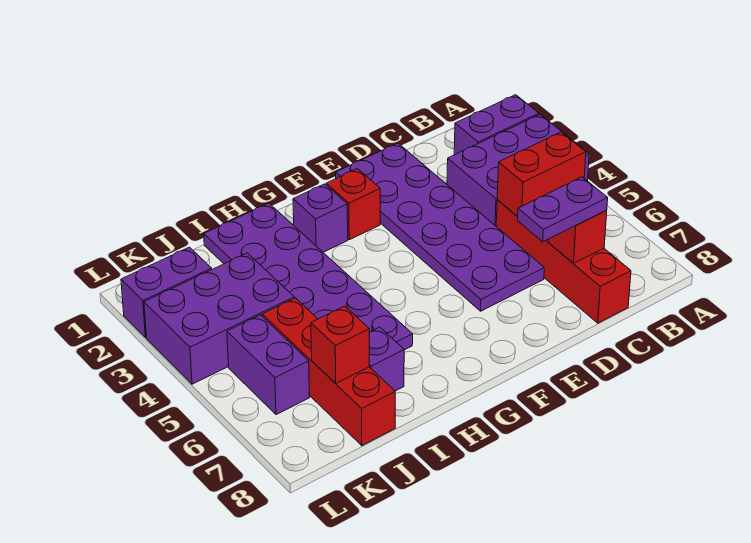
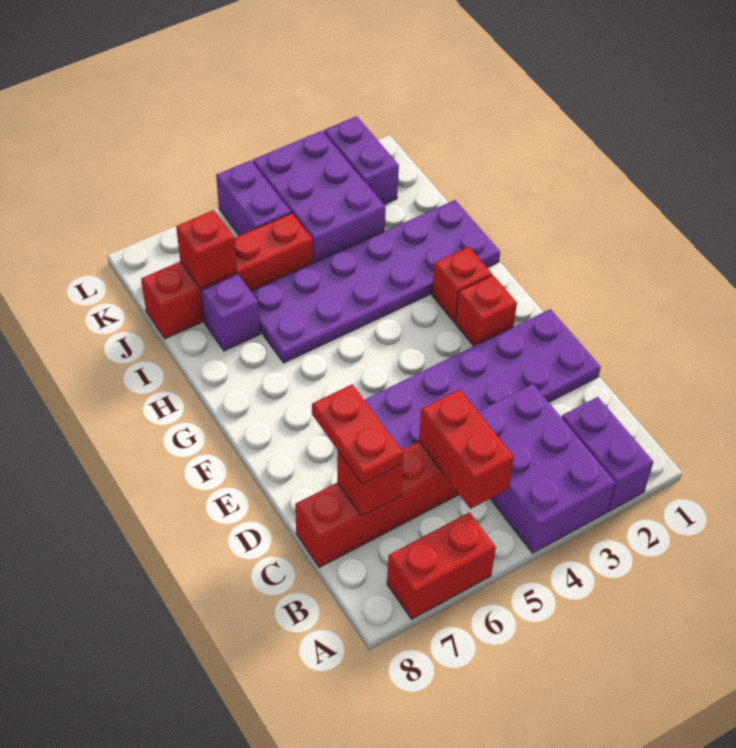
none -> red brick A6:A7 level 1
purple plate C7:D7 level 3 -> red plate C7:D7 level 3
purple brick G2 level 1 -> red brick G2 level 1
purple brick K5:K6 level 1 -> purple brick K5:L5 level 1

